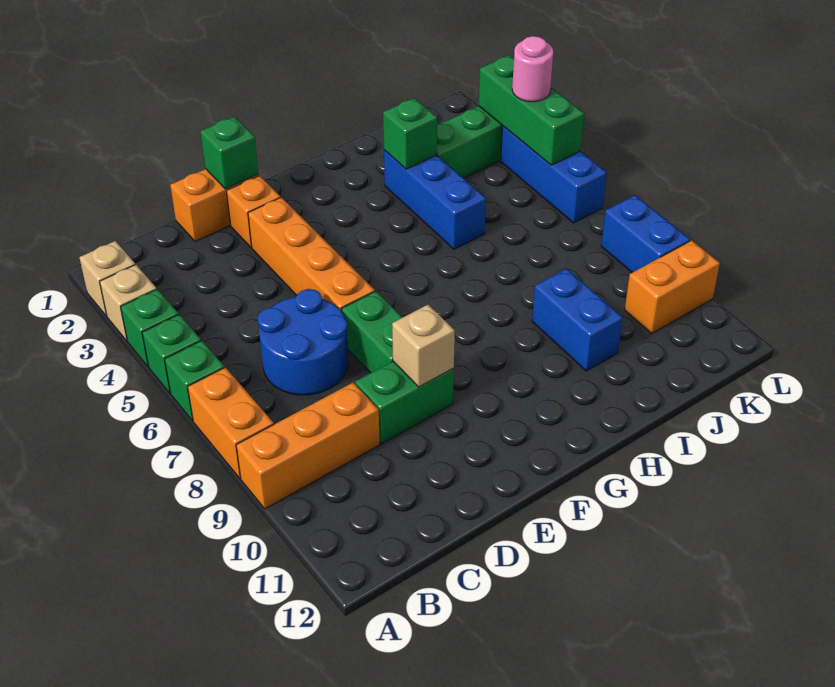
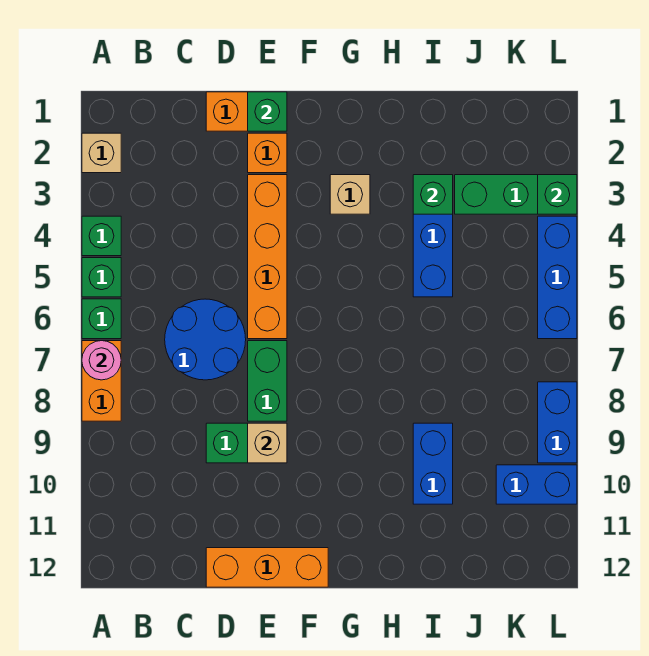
tan brick A3 level 1 -> tan brick G3 level 1
orange brick A9:C9 level 1 -> orange brick D12:F12 level 1
orange brick K10:L10 level 1 -> blue brick K10:L10 level 1
green brick L3:L5 level 2 -> green brick L3 level 2
pink round brick L4 level 3 -> pink round brick A7 level 2

